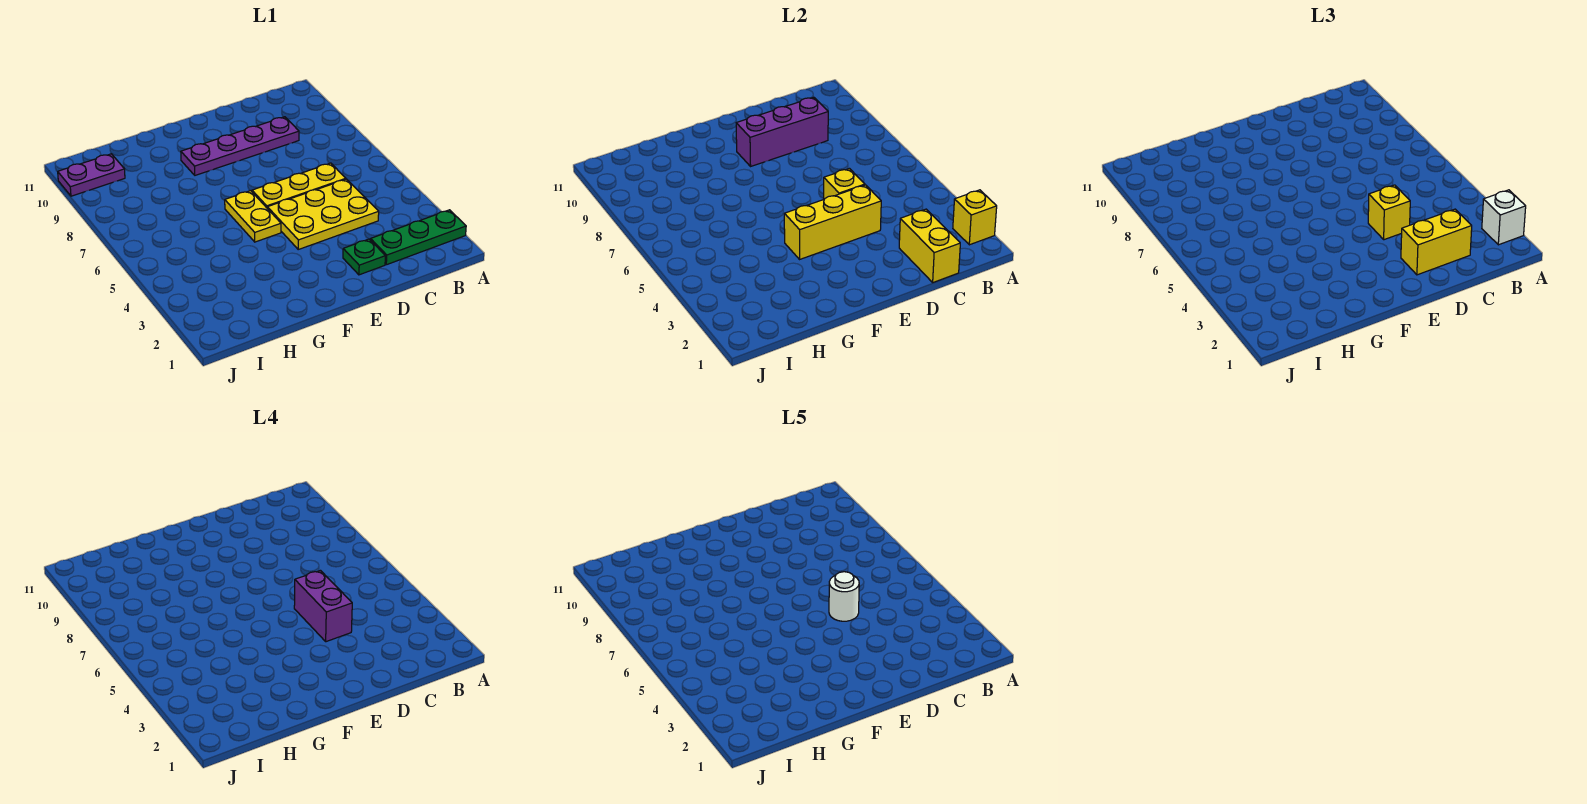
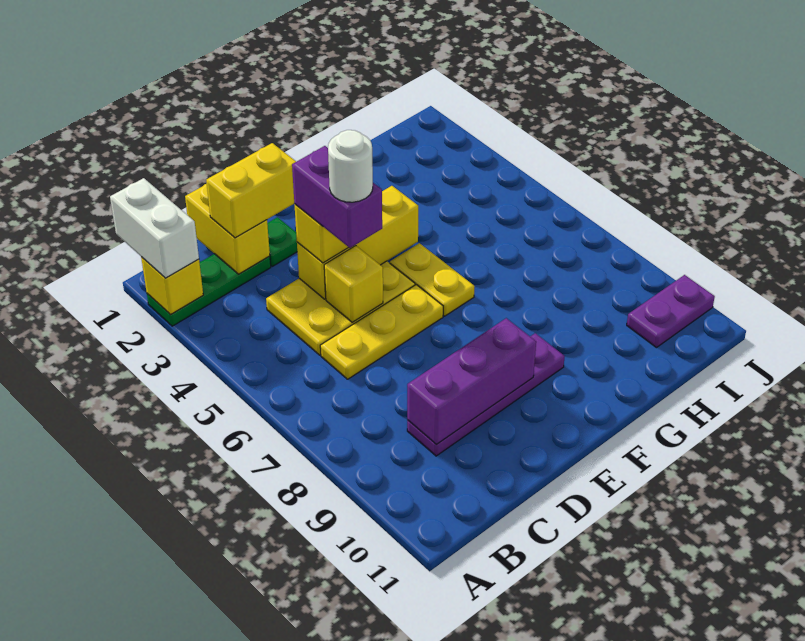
white brick A2 level 3 -> white brick A1:A2 level 3

